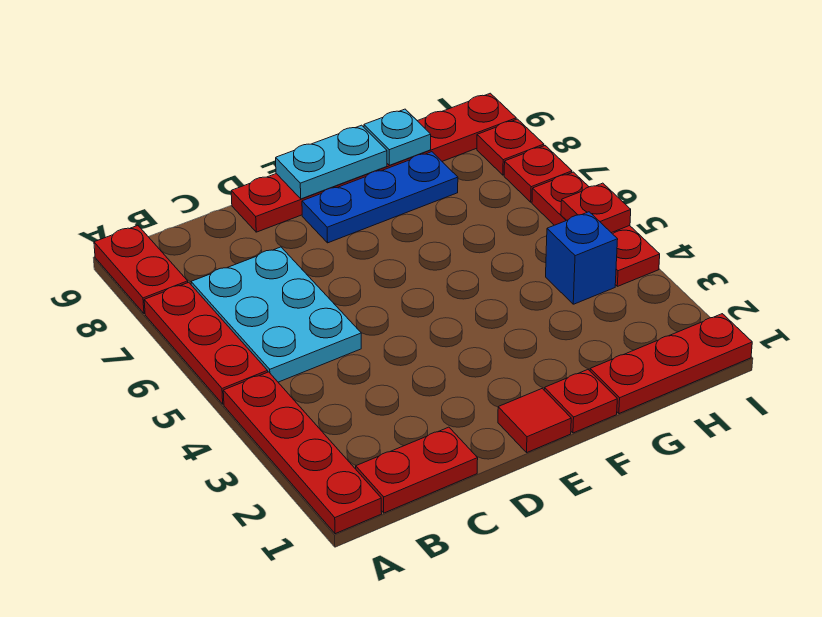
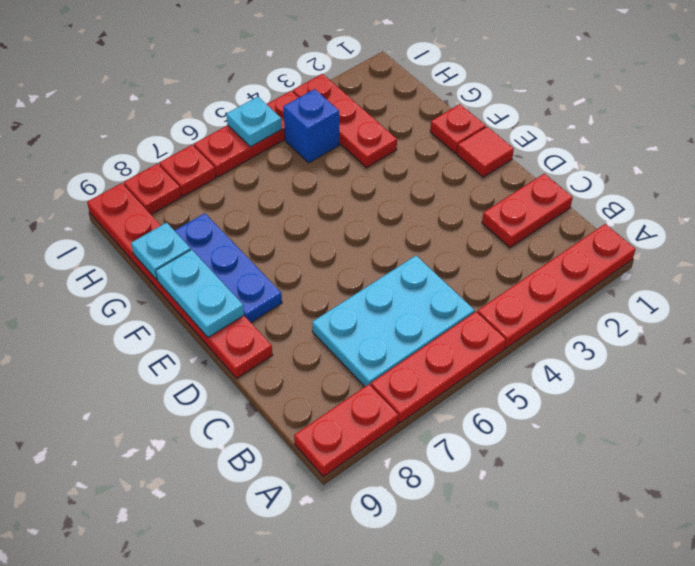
red plate B1:C1 level 1 -> red plate C1:C2 level 1
red plate G1:I1 level 1 -> red plate G3:I3 level 1
red plate I5 level 2 -> cyan plate I5 level 2

